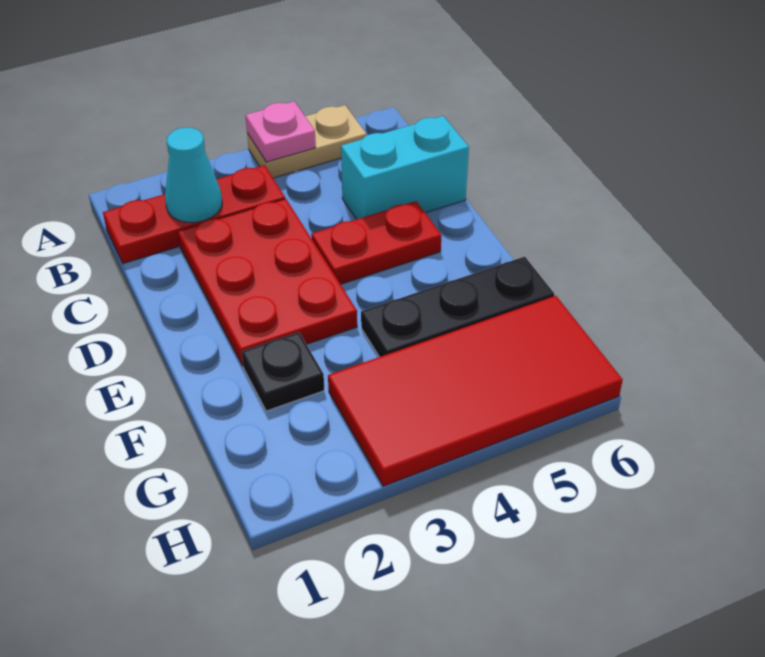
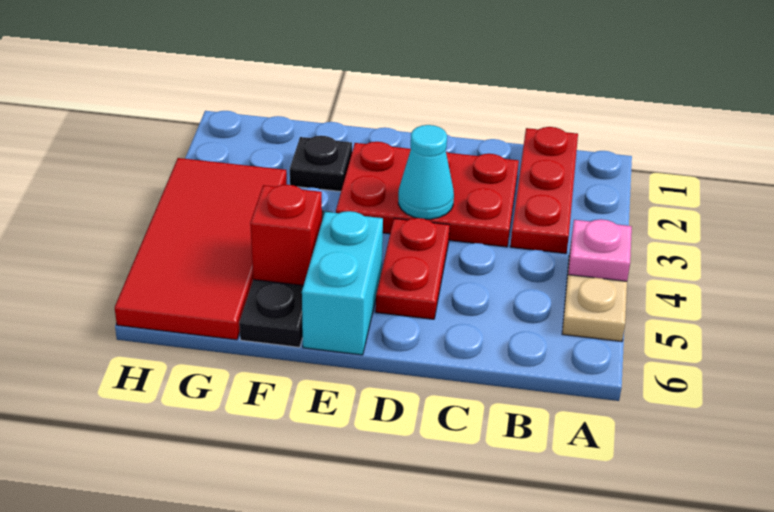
cyan cone B2 level 2 -> cyan cone D3 level 2
cyan brick C5:C6 level 1 -> cyan brick E5:E6 level 1
none -> red brick F5 level 2

